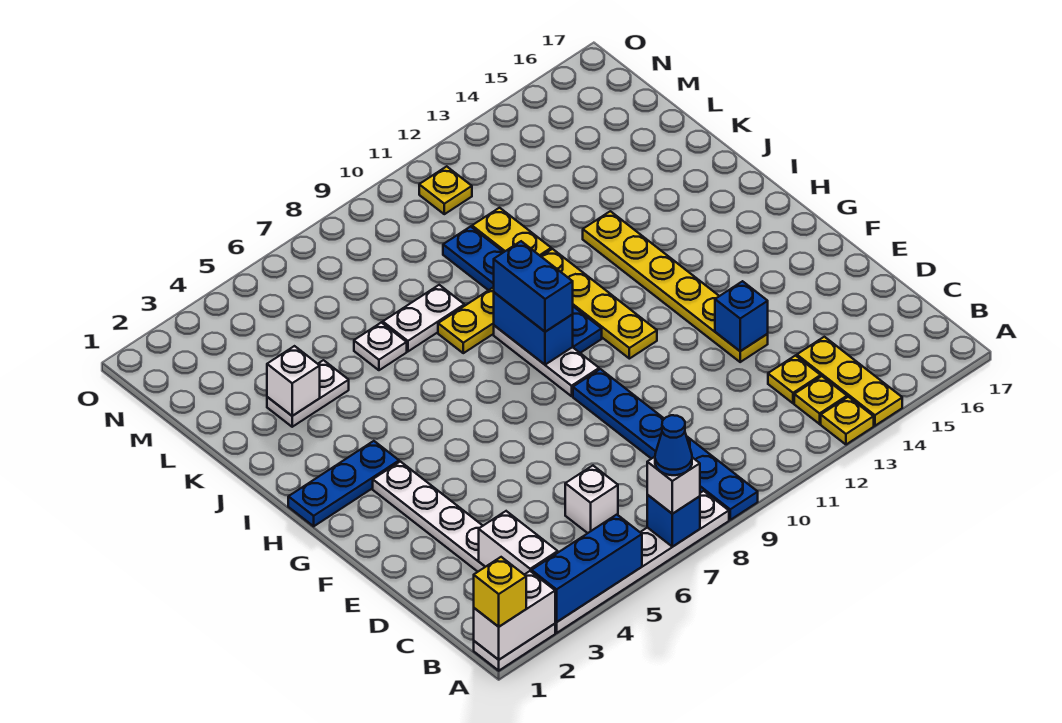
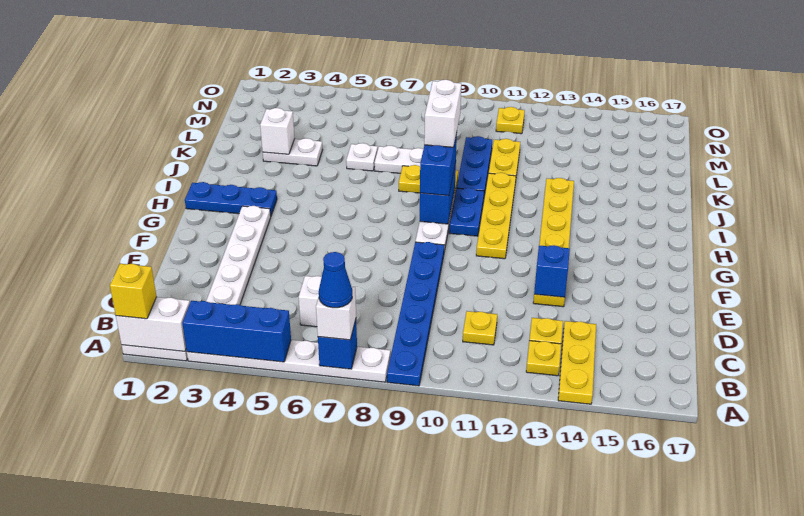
yellow plate A13 level 1 -> yellow plate C11 level 1
white brick B3:C3 level 2 -> white brick I9:J9 level 4

